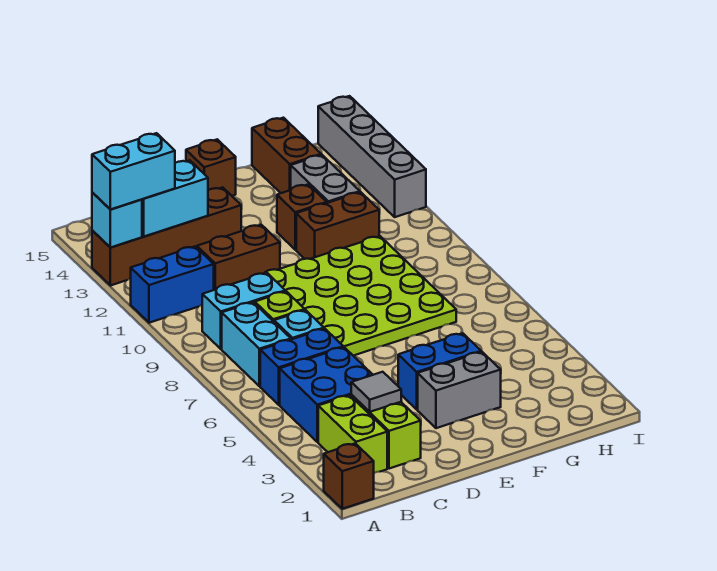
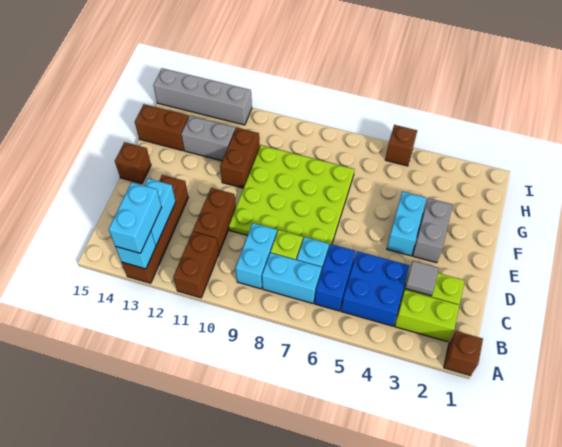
blue brick A11:B11 level 1 -> brown brick A11:B11 level 1
blue brick E4:F4 level 1 -> cyan brick E4:F4 level 1
brown brick F12 level 1 -> brown brick I5 level 1

